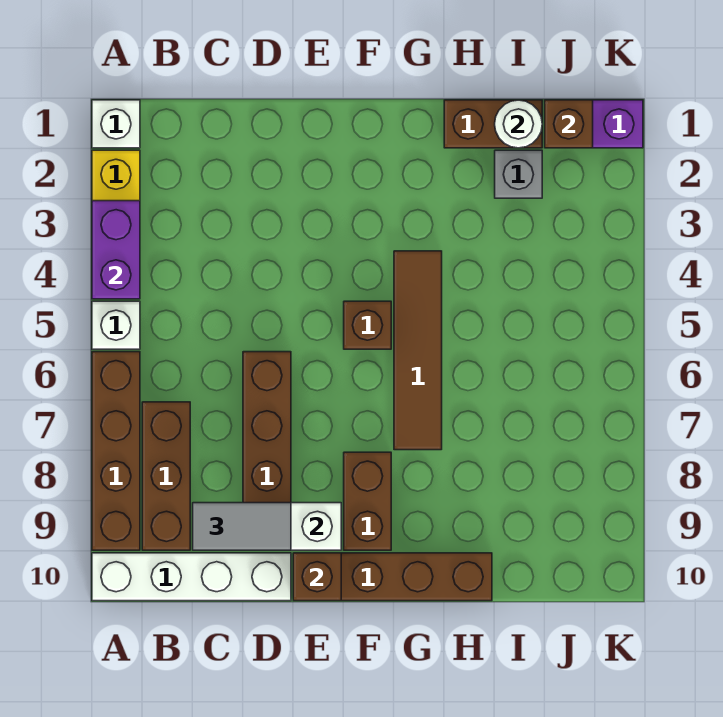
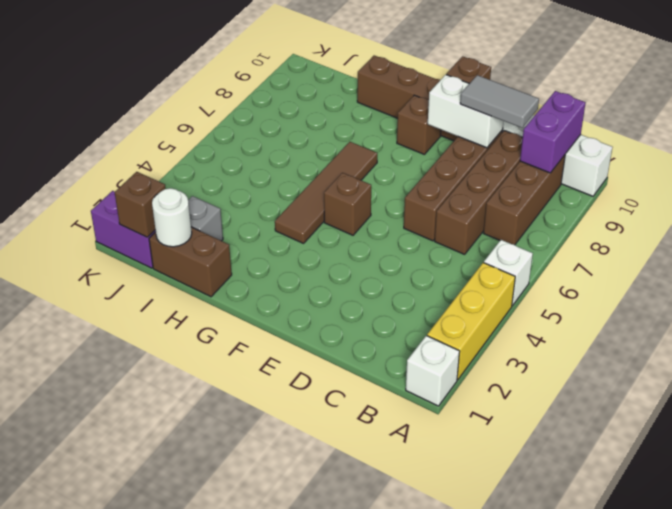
purple brick A3:A4 level 2 -> purple brick B9:B10 level 2
brown brick A6:A9 level 1 -> brown brick C6:C9 level 1
brown brick F8:F9 level 1 -> brown brick F9 level 1

